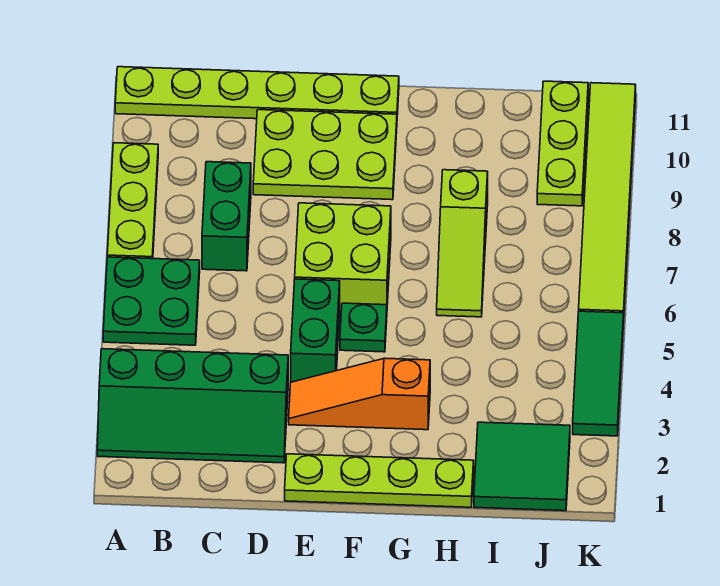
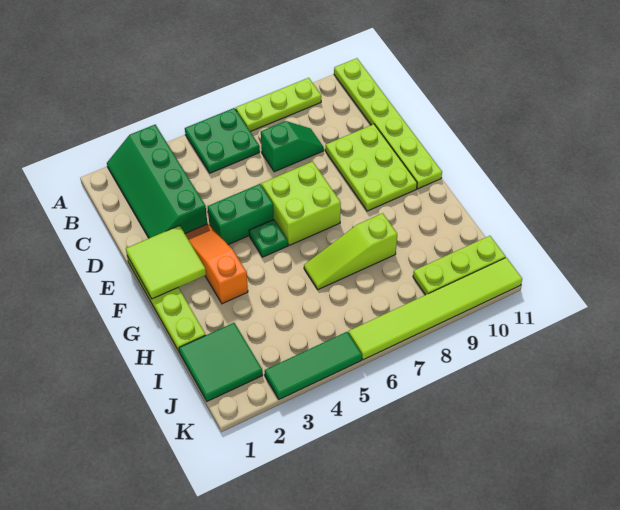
green brick C7:C8 level 1 -> green slope C7:C8 level 1 top 7
none -> lime tile E1:F2 level 2

